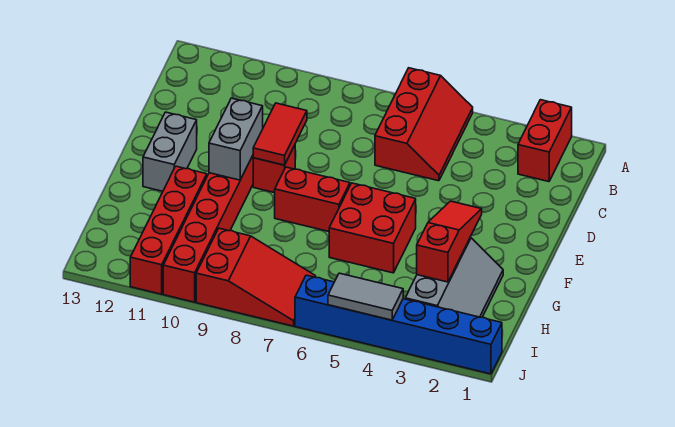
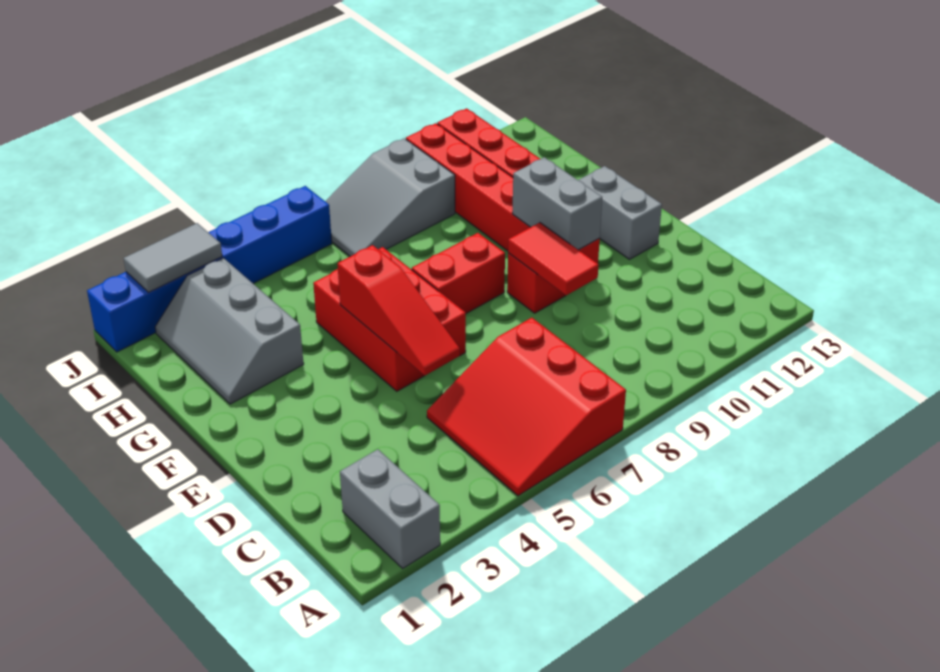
red brick A2:B2 level 1 -> grey brick A2:B2 level 1
red slope A5:C6 level 1 top 6 -> red slope A5:C7 level 1 top 7
red slope F3:H3 level 2 top H -> red slope D5:F5 level 2 top F
red brick F5:G6 level 1 -> red brick E5:G6 level 1
red slope I7:J9 level 1 top 9 -> grey slope I7:J9 level 1 top 9
grey tile J4:J5 level 2 -> grey tile J2:J3 level 2

